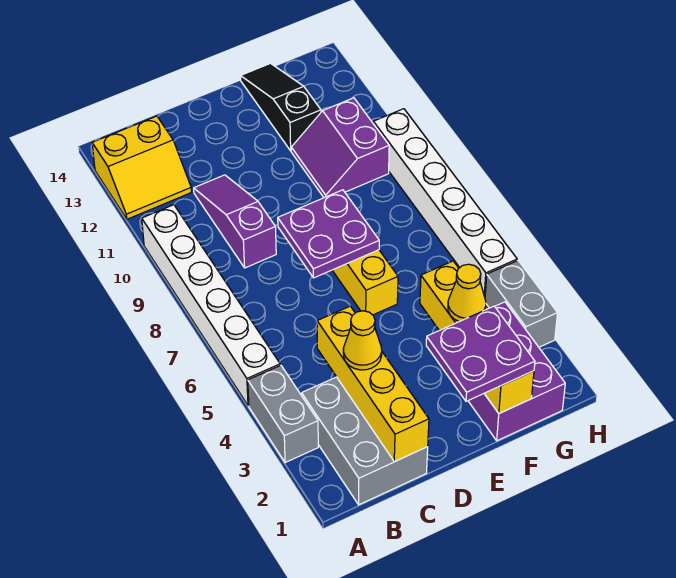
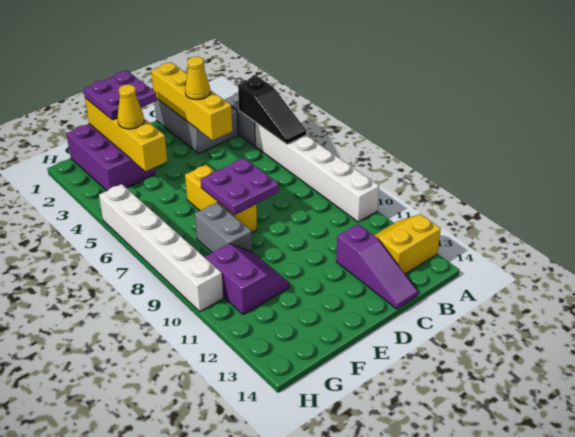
purple slope C9:C11 level 1 top 9 -> purple slope C12:C14 level 1 top 12
black slope F12:F14 level 1 top 12 -> black slope A4:A6 level 2 top 4
grey brick H3:H4 level 1 -> grey brick F8:F9 level 1

